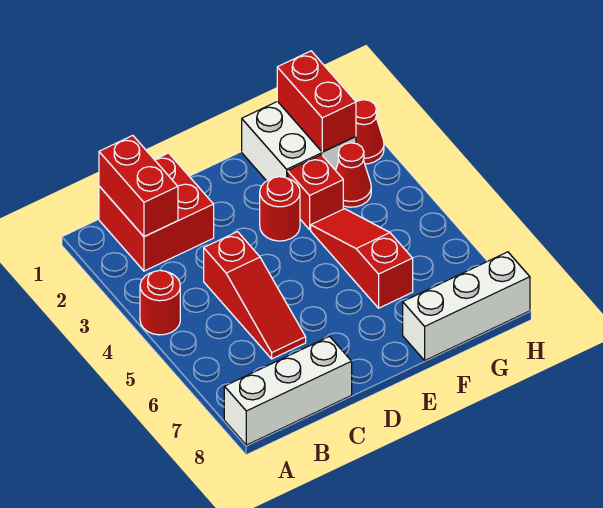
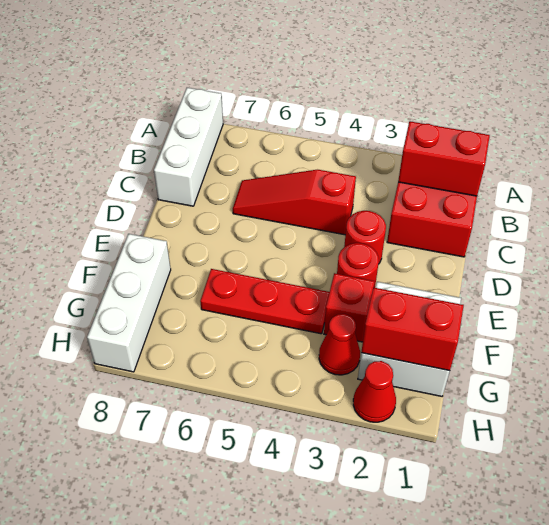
red round brick A4 level 1 -> red round brick D3 level 1
red slope F4:F6 level 1 top 6 -> red plate F4:F6 level 1

